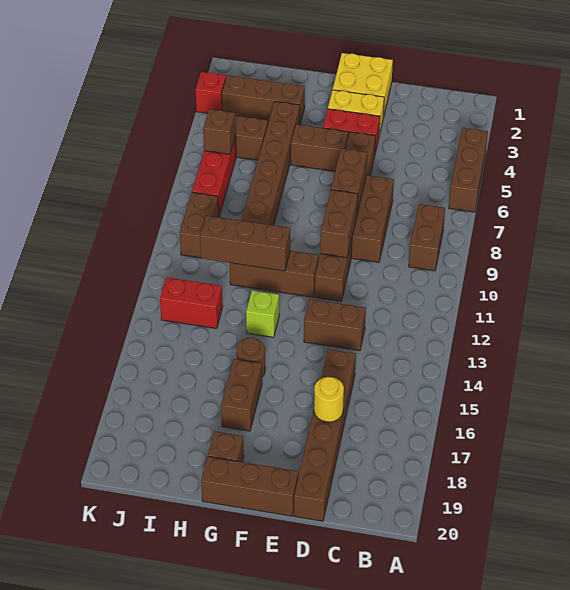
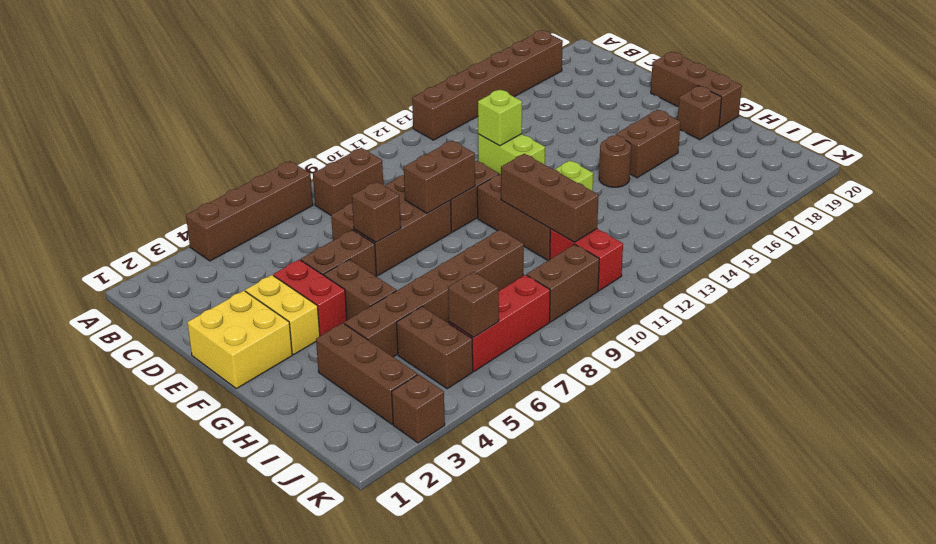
brown brick A4:A6 level 1 -> brown brick A4:A7 level 1
brown brick D13:E13 level 1 -> lime brick D13:E13 level 1
none -> lime brick D13 level 2
brown brick D15:D20 level 1 -> brown brick A13:A18 level 1
yellow round brick D17 level 2 -> none
brown brick E7:E8 level 2 -> brown brick E7 level 2
red brick I13:J13 level 1 -> red brick I11:J11 level 1
red brick K3 level 1 -> brown brick K3 level 1

